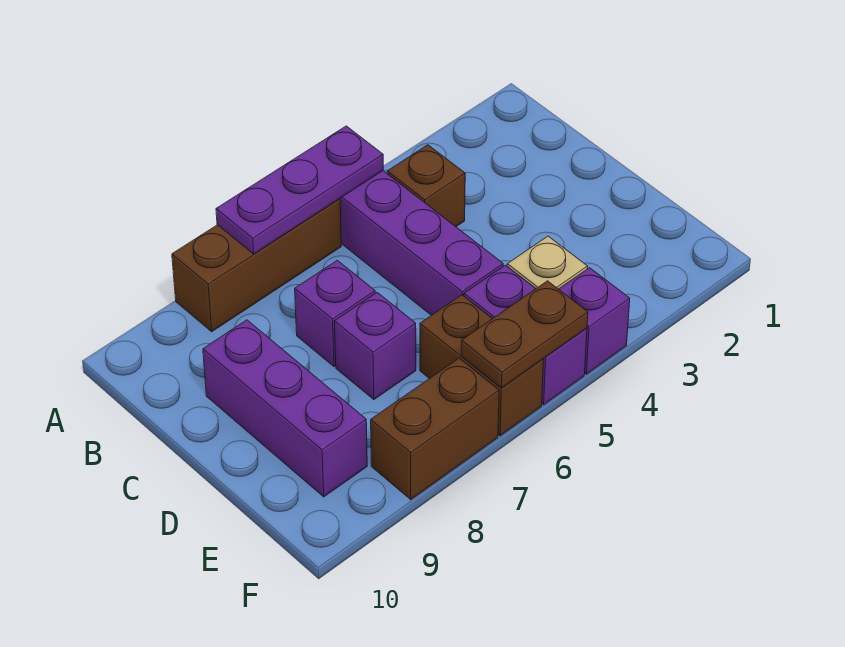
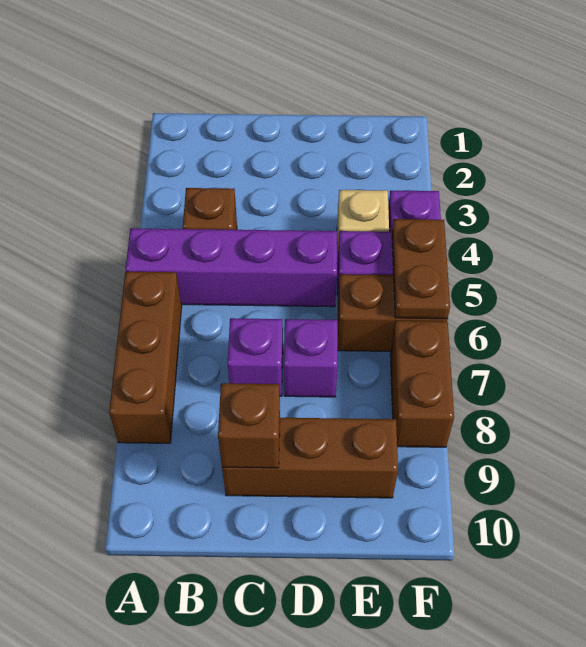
purple plate A5:A7 level 2 -> none
purple brick C9:E9 level 1 -> brown brick C9:E9 level 1
none -> brown brick C9 level 2

